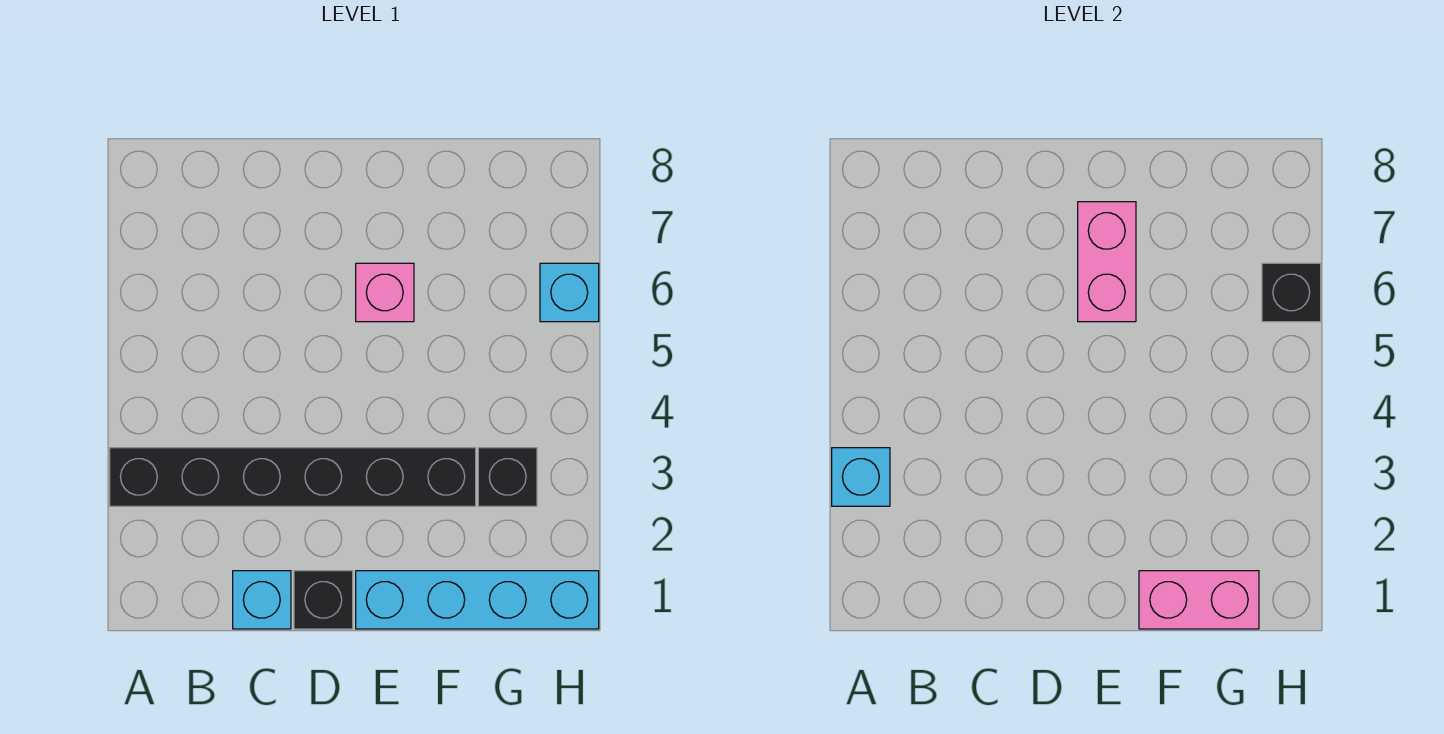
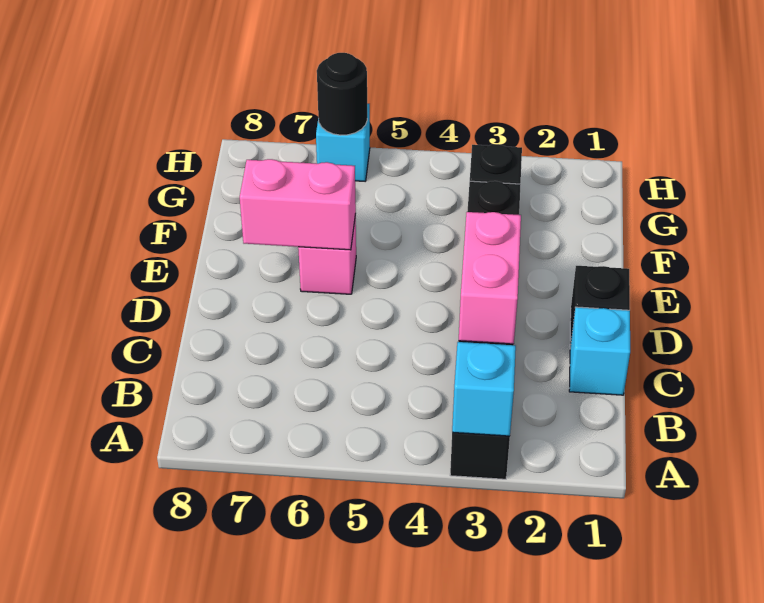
cyan brick E1:H1 level 1 -> none
pink brick F1:G1 level 2 -> pink brick C3:D3 level 2
black brick H6 level 2 -> black round brick H6 level 2

